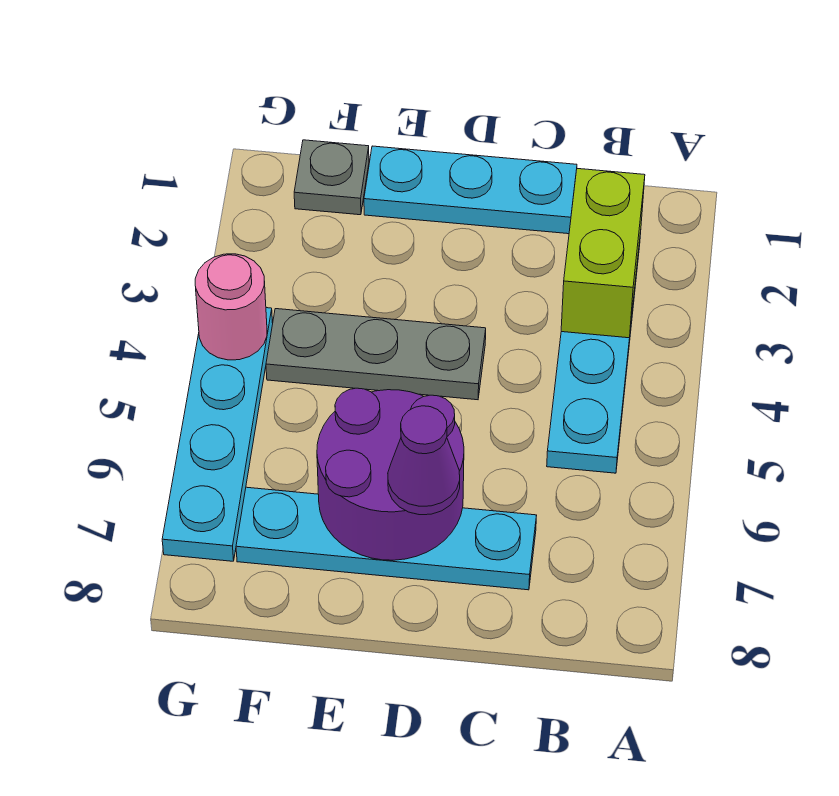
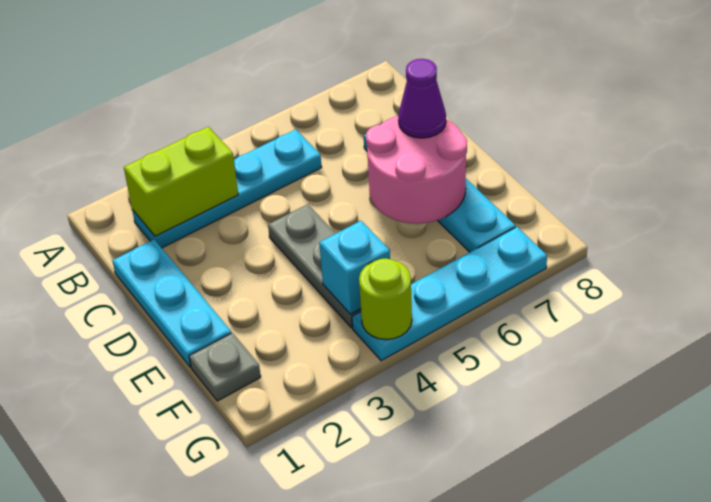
purple round brick D6:E7 level 2 -> pink round brick D6:E7 level 2
none -> cyan brick F4 level 2
pink round brick G4 level 2 -> lime round brick G4 level 2

